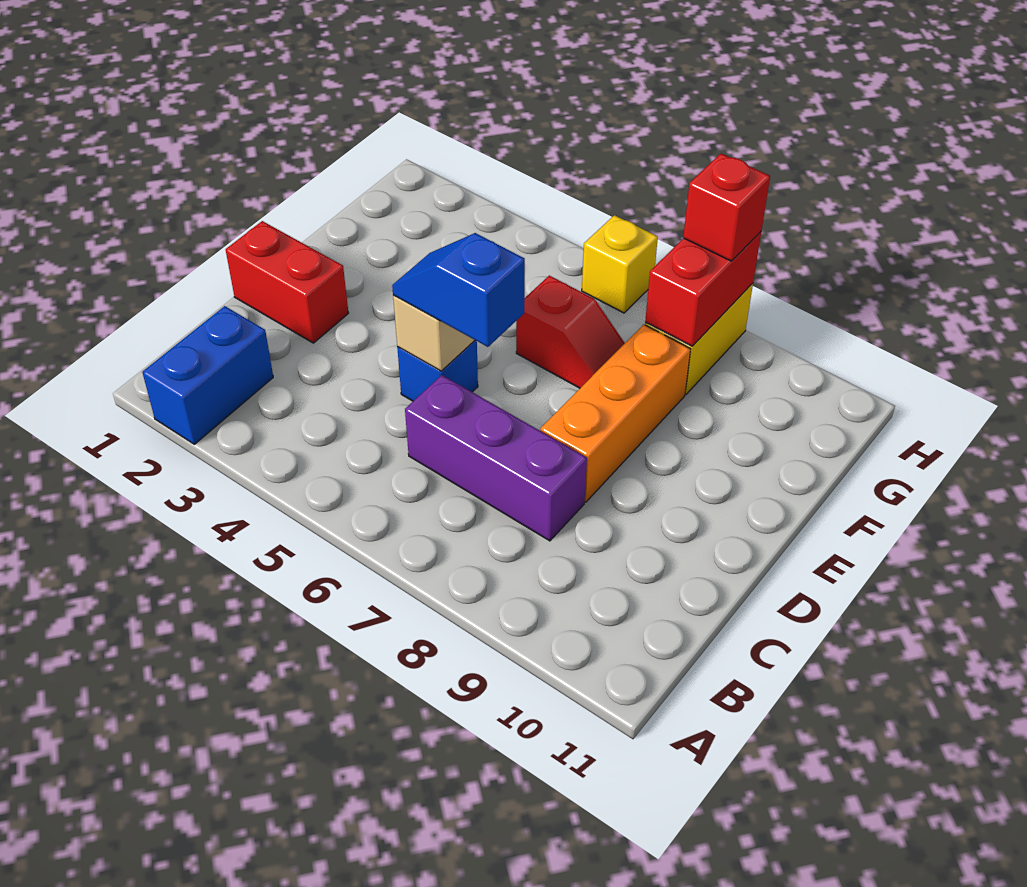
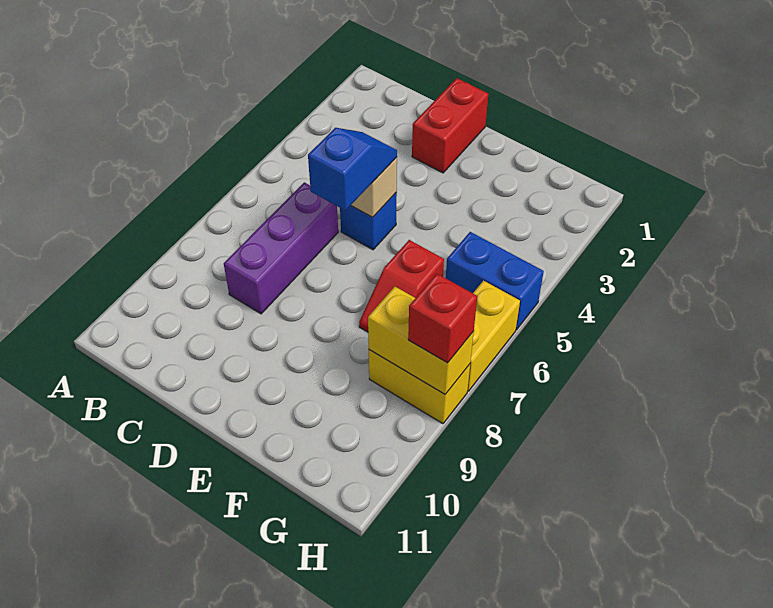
blue brick A2:B2 level 1 -> blue brick G5:H5 level 1
orange brick D8:F8 level 1 -> none
red brick G8:H8 level 2 -> yellow brick G8:H8 level 2
yellow brick H6 level 1 -> yellow brick H6:H7 level 1

